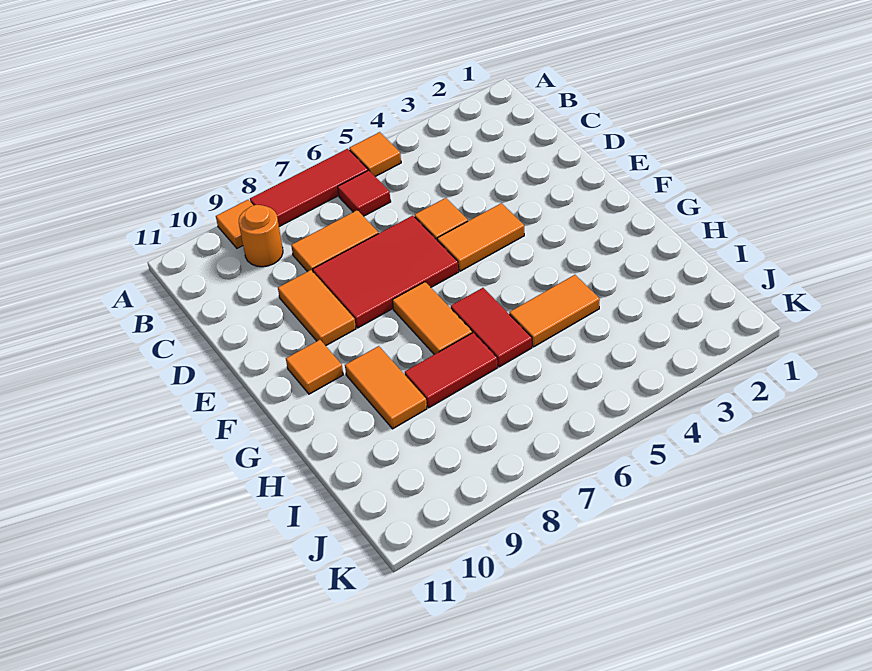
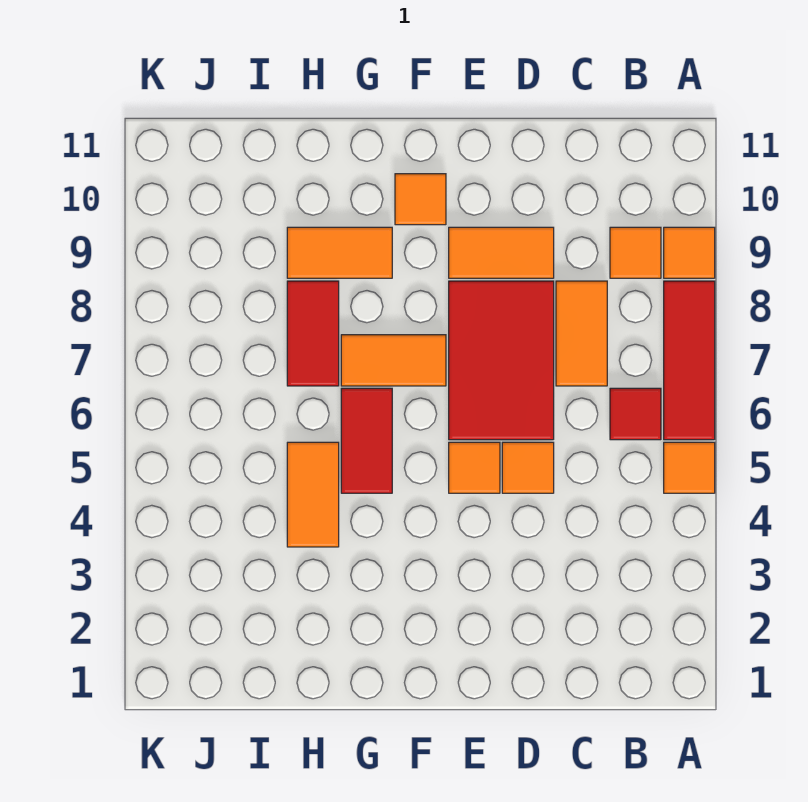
orange round brick B9 level 1 -> orange tile B9 level 1
orange tile E4:E5 level 1 -> orange tile E5 level 1
red tile G6:H6 level 1 -> red tile G5:G6 level 1

